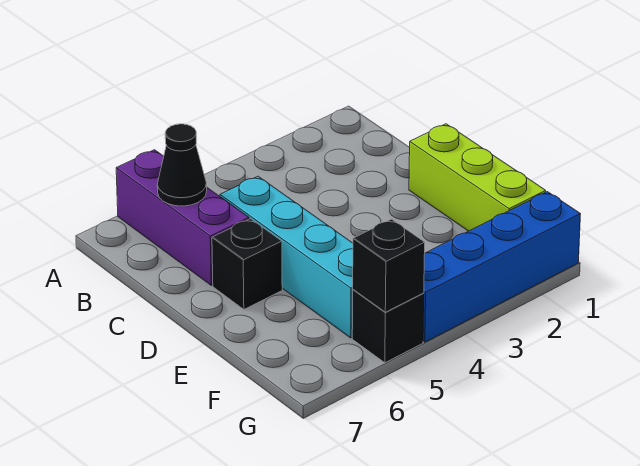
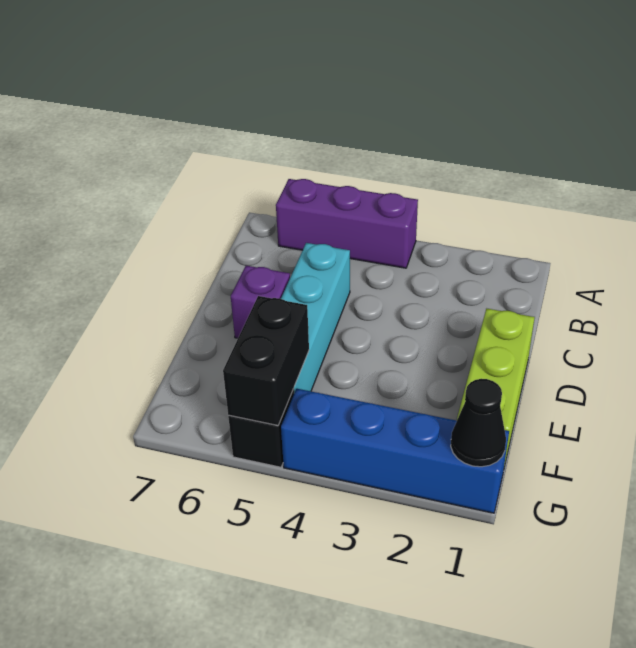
purple brick A6:C6 level 1 -> purple brick A4:A6 level 1
black cone B6 level 2 -> black cone G1 level 2
black brick D6 level 1 -> purple brick D6 level 1
black brick G5 level 2 -> black brick F5:G5 level 2

